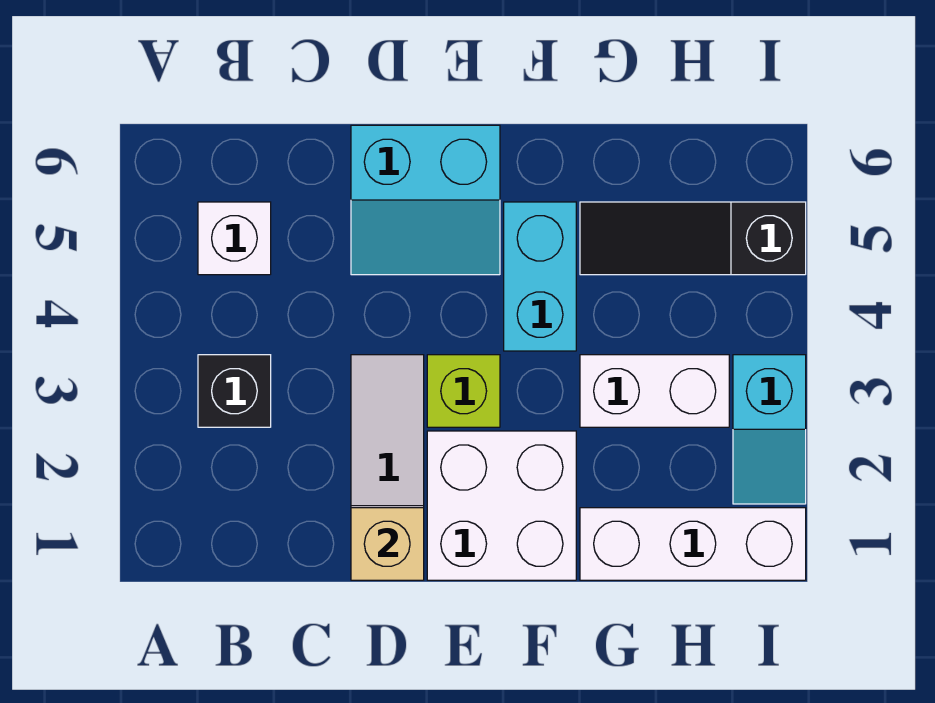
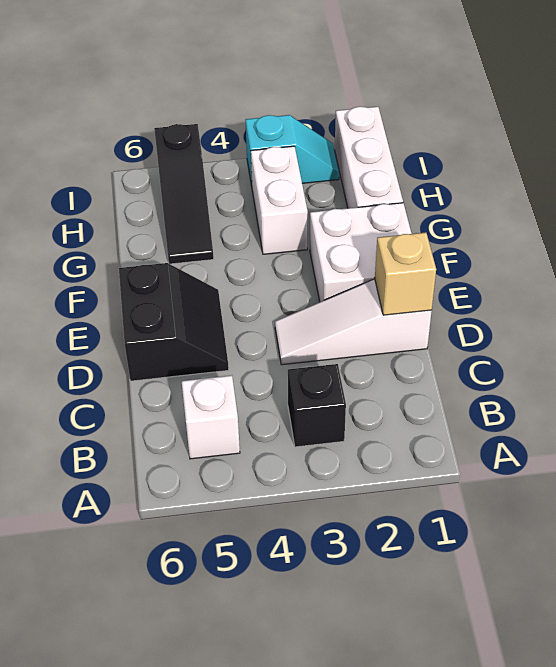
cyan slope D5:E6 level 1 top 6 -> black slope D5:E6 level 1 top 6
lime brick E3 level 1 -> none
cyan brick F4:F5 level 1 -> none

